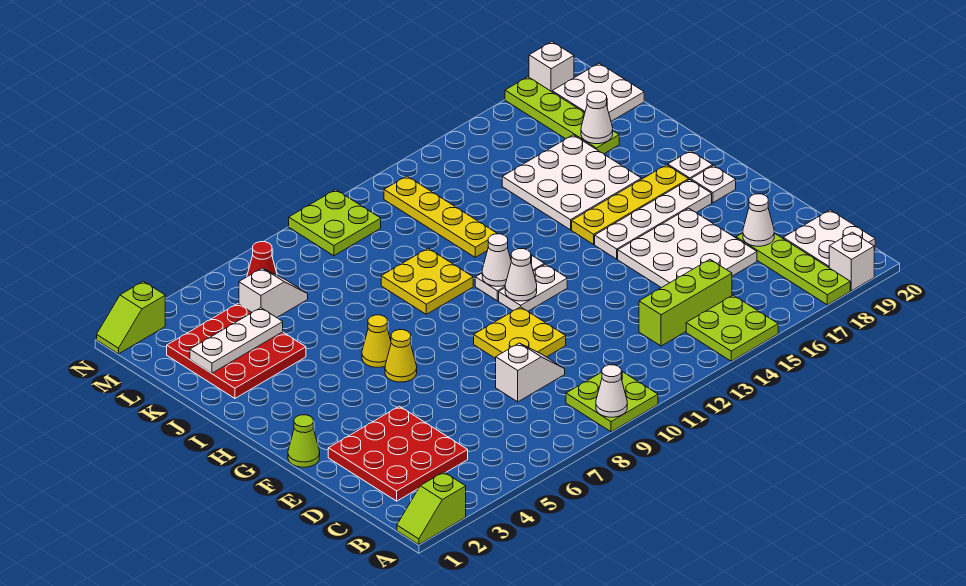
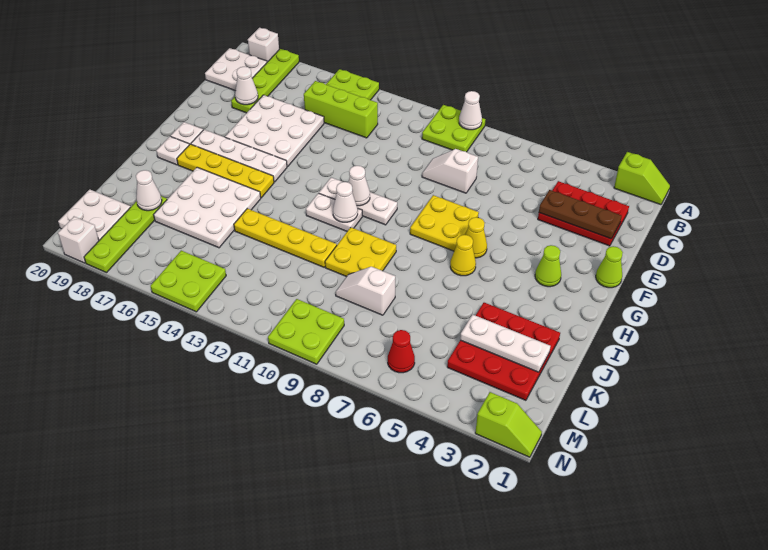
red plate C2:E4 level 1 -> red plate C2:D4 level 1
none -> brown plate D2:D4 level 2
yellow plate E9:F10 level 1 -> yellow plate F7:G8 level 1
none -> lime cone G3 level 1
white plate G11:G12 level 1 -> white plate G10:G12 level 1
yellow plate J12:M12 level 1 -> yellow plate J11:J14 level 1
white slope L5:L6 level 1 top 5 -> white slope K8:K9 level 1 top 8
none -> lime plate M14:N15 level 1

